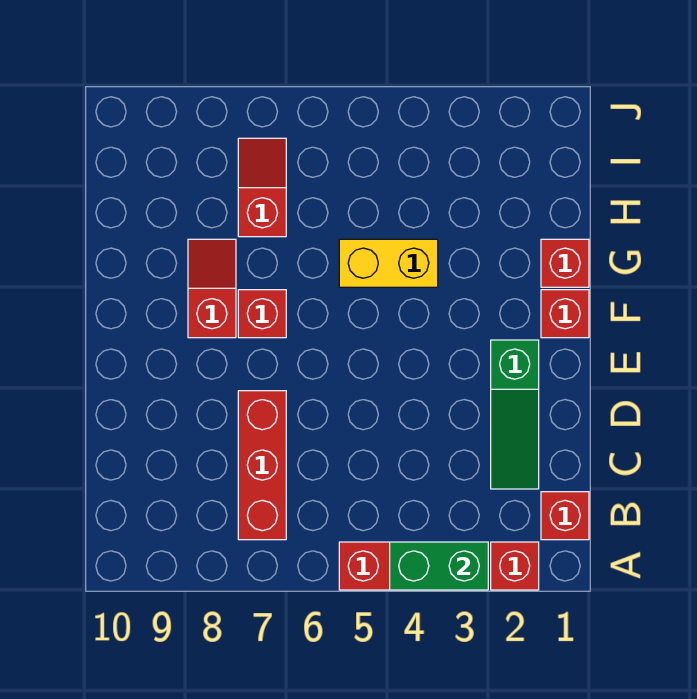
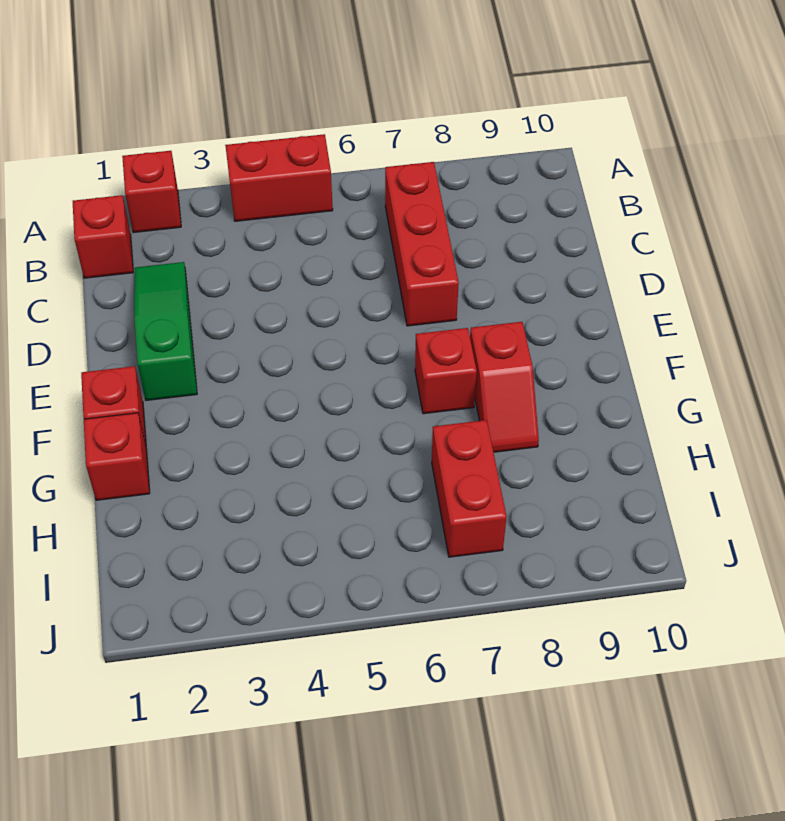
green brick A3:A4 level 2 -> none
yellow brick G4:G5 level 1 -> none
red slope H7:I7 level 1 top H -> red brick H7:I7 level 1

